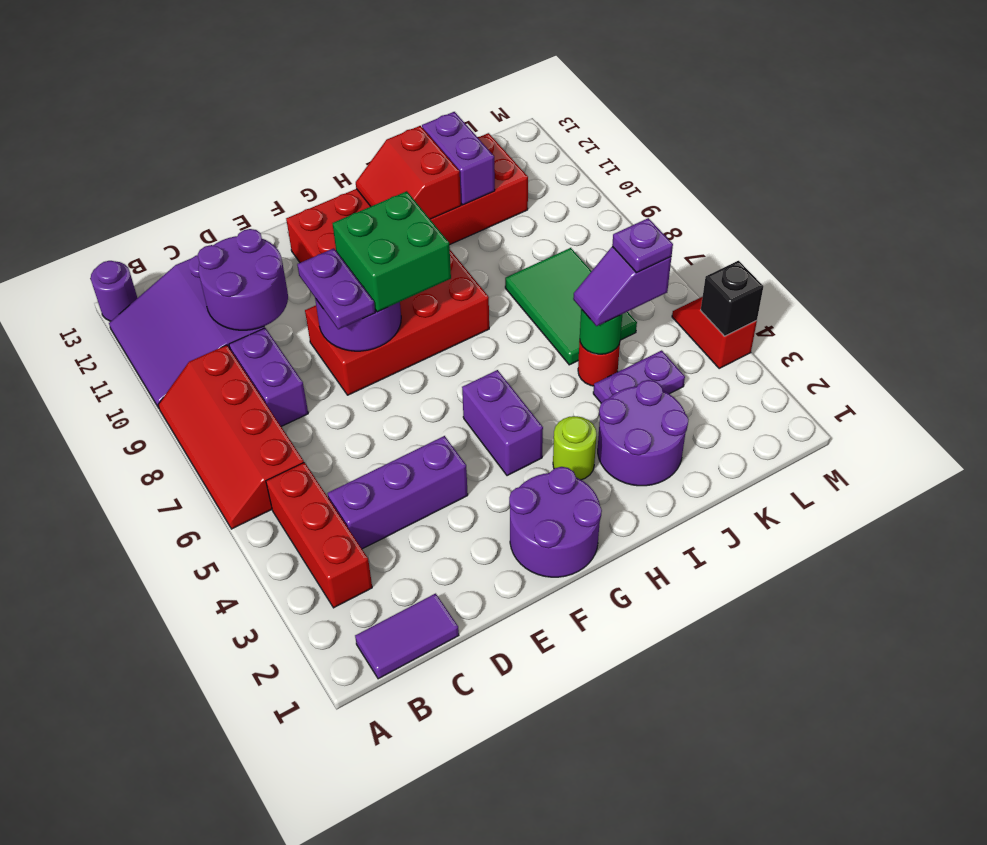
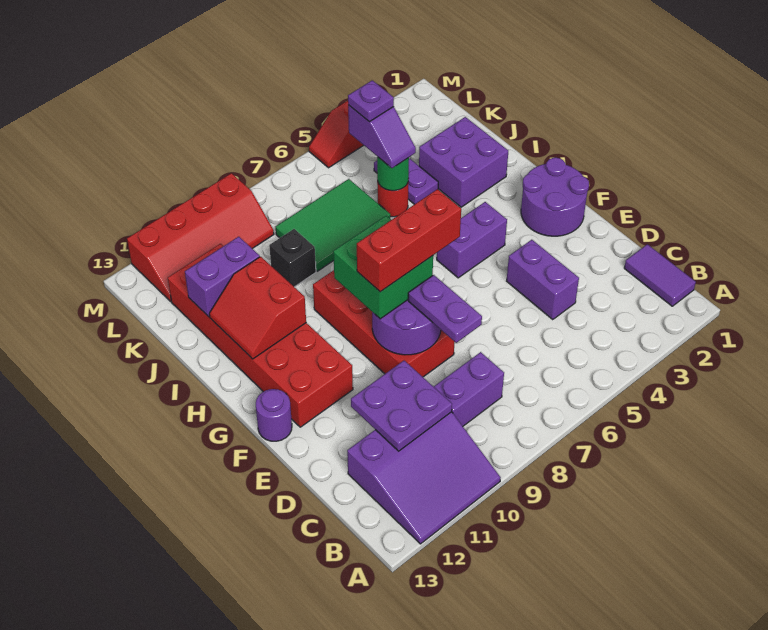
red slope A6:B9 level 1 top B -> red slope L9:M12 level 1 top M
purple round brick A13 level 1 -> purple round brick F13 level 1
red brick B3:B5 level 1 -> red brick F7:F9 level 4
purple brick C4:E4 level 1 -> purple brick D4:E4 level 1
purple round brick C10:D11 level 2 -> purple plate C10:D11 level 2
purple plate E8:E9 level 3 -> purple plate D8:E8 level 3
lime round brick H3 level 1 -> none
red slope H11:I12 level 2 top I -> red slope H11:I12 level 2 top 11
purple round brick I2:J3 level 1 -> purple brick I2:J3 level 1
black brick M4 level 2 -> black brick J9 level 1

